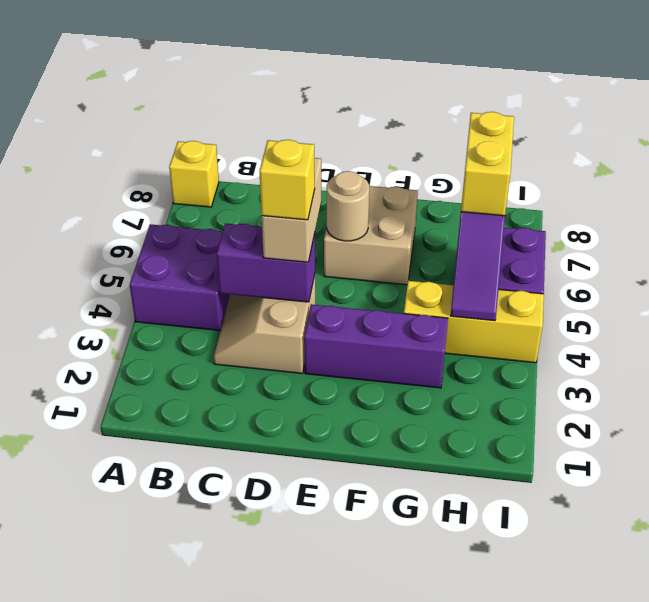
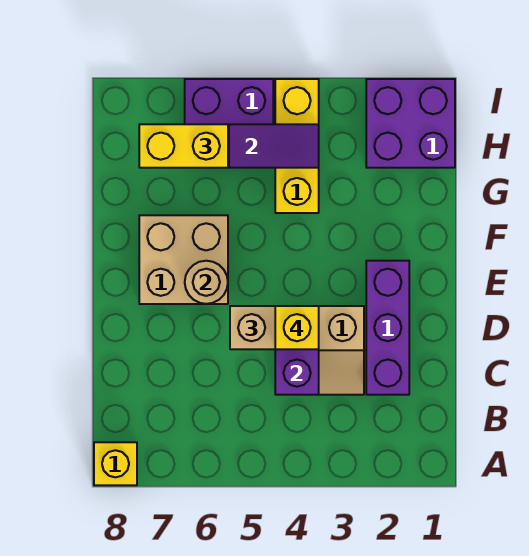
purple brick A4:B5 level 1 -> purple brick H1:I2 level 1
purple brick E3:G3 level 1 -> purple brick C2:E2 level 1

